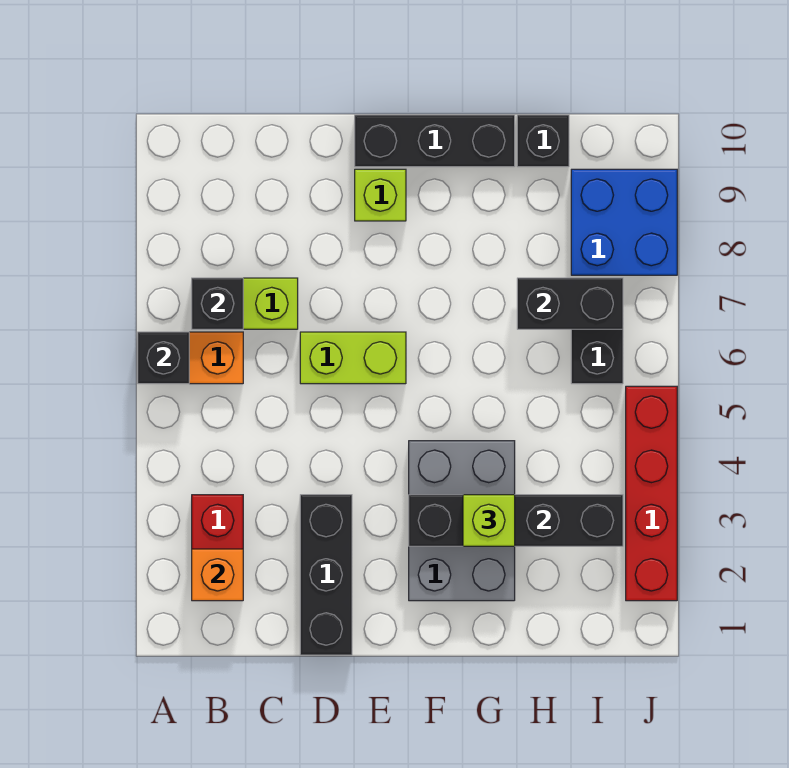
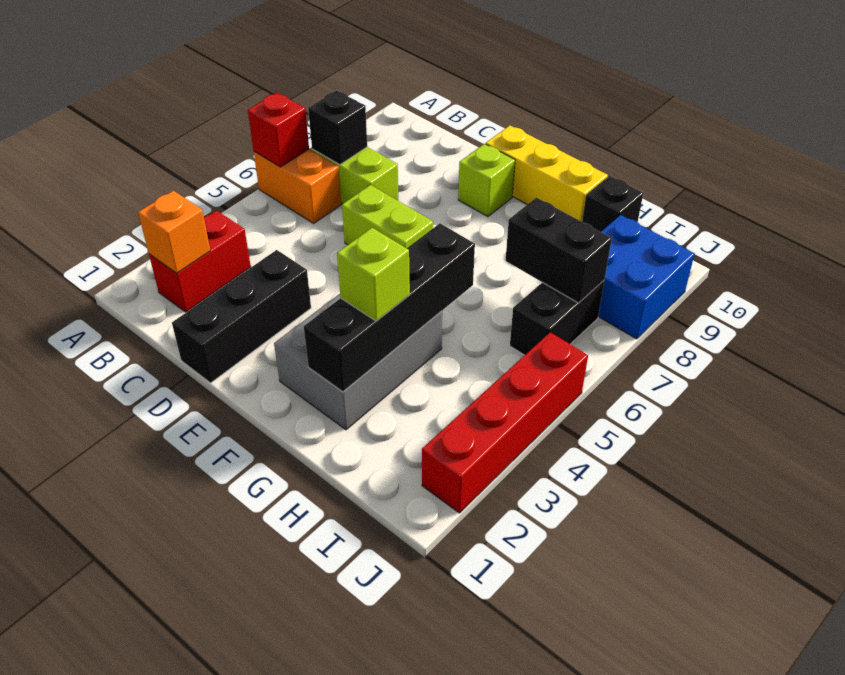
black brick A6 level 2 -> red brick A6 level 2
black brick E10:G10 level 1 -> yellow brick E10:G10 level 1
black brick F3:I3 level 2 -> black brick G2:G5 level 2

